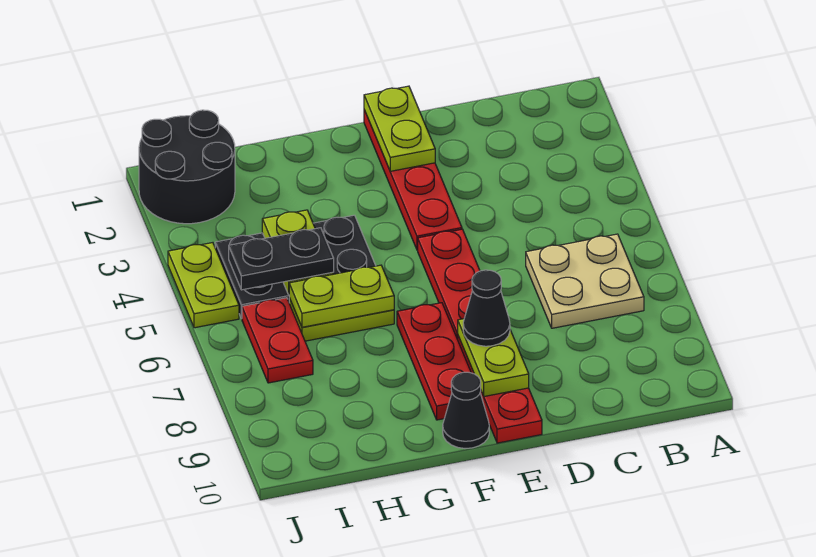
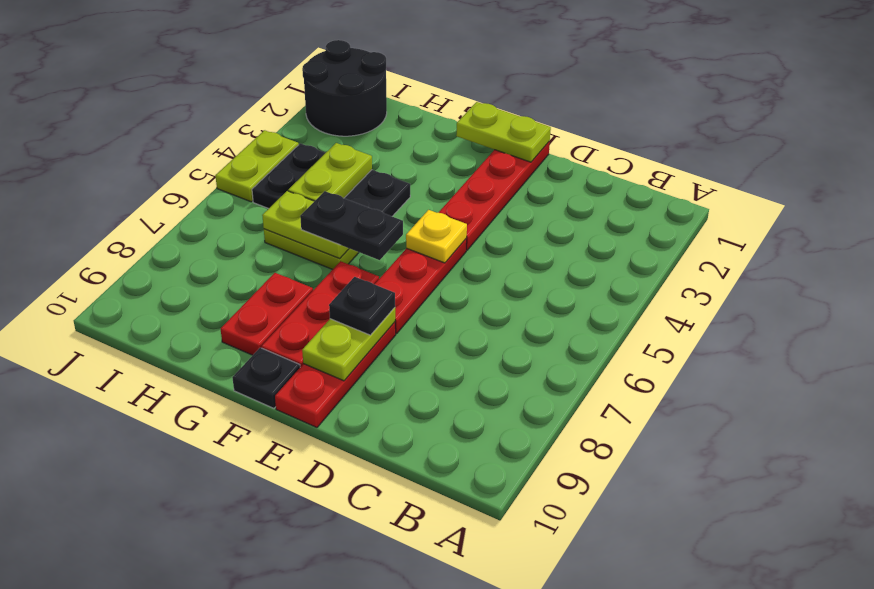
tan plate B6:C7 level 1 -> none
lime plate E1:E2 level 2 -> lime plate E1:F1 level 2
none -> yellow plate E5 level 2
black cone E8 level 3 -> black plate E8 level 3
black cone F10 level 1 -> black plate F10 level 1
black plate H5:I5 level 3 -> black plate F6:G6 level 3
red plate I6:I7 level 1 -> red plate G8:G9 level 1

